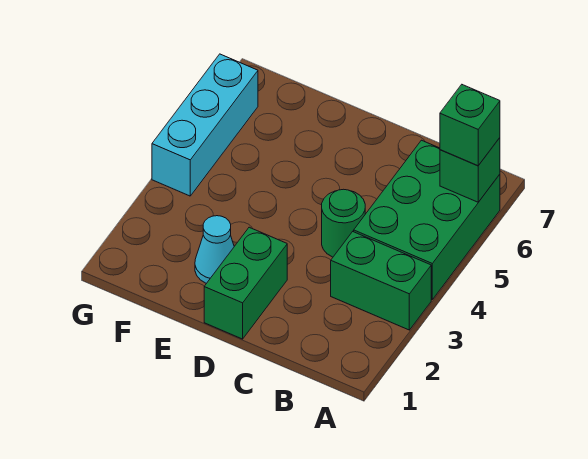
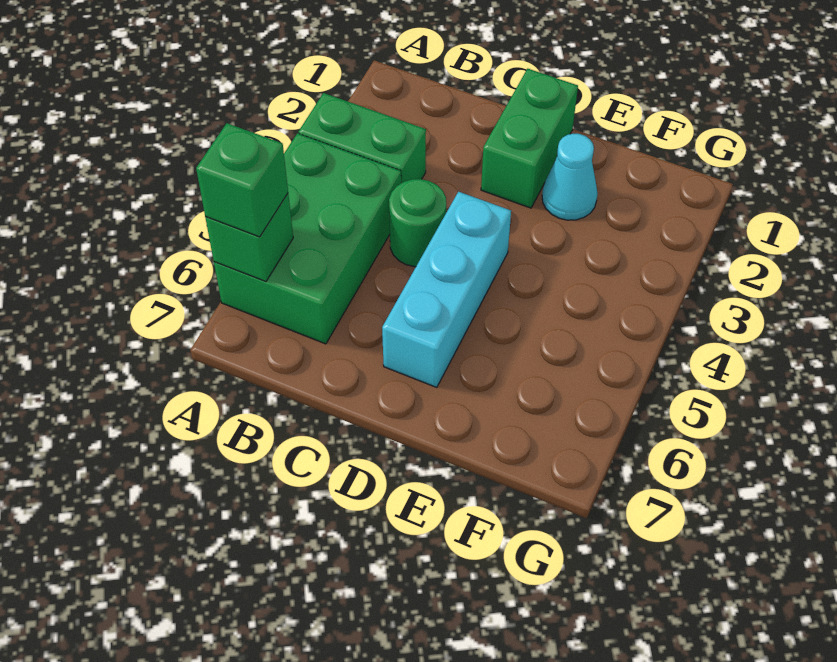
cyan brick G4:G6 level 1 -> cyan brick D4:D6 level 1

